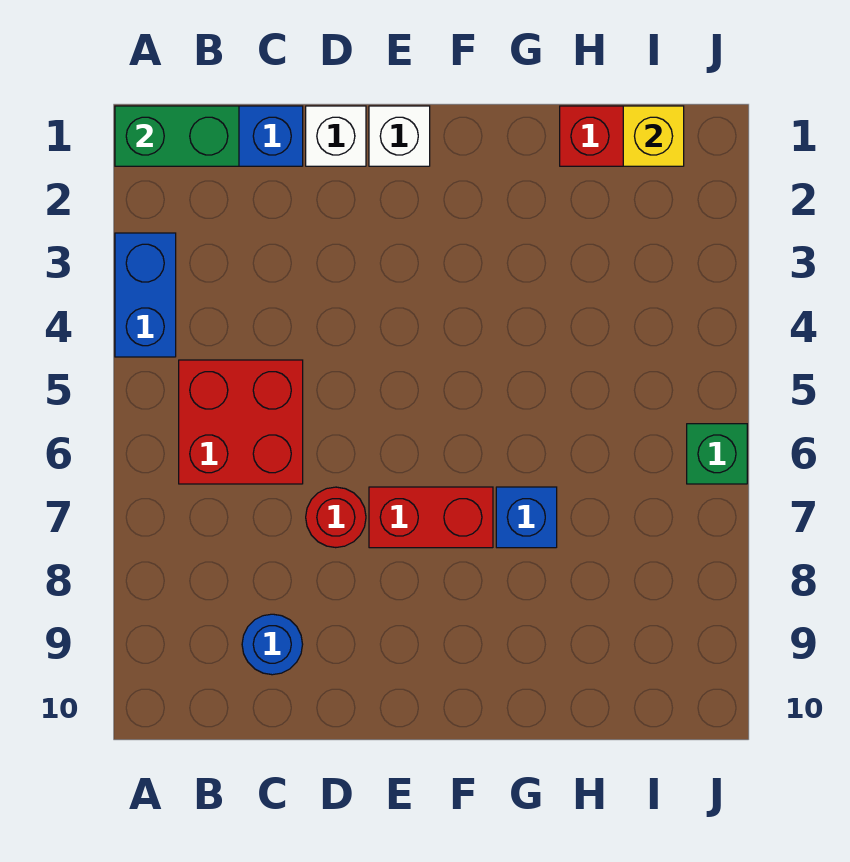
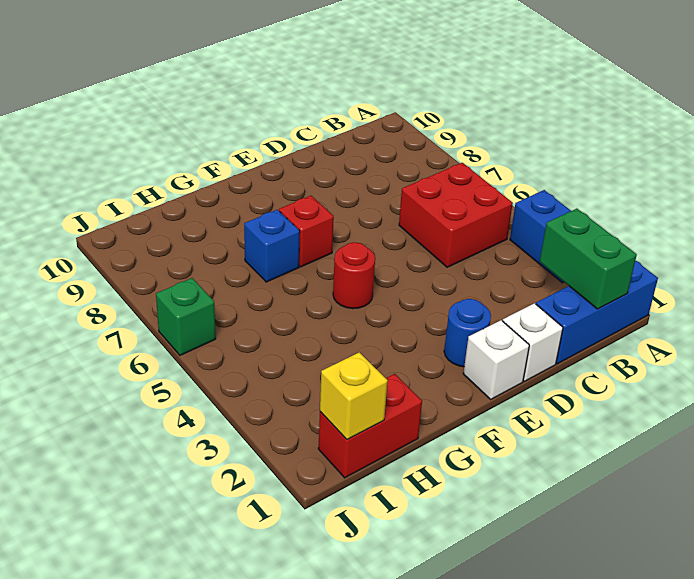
green brick A1:B1 level 2 -> green brick B1:B2 level 2
blue round brick C9 level 1 -> blue round brick E2 level 1
red round brick D7 level 1 -> red round brick F5 level 1
red brick E7:F7 level 1 -> red brick F7 level 1

